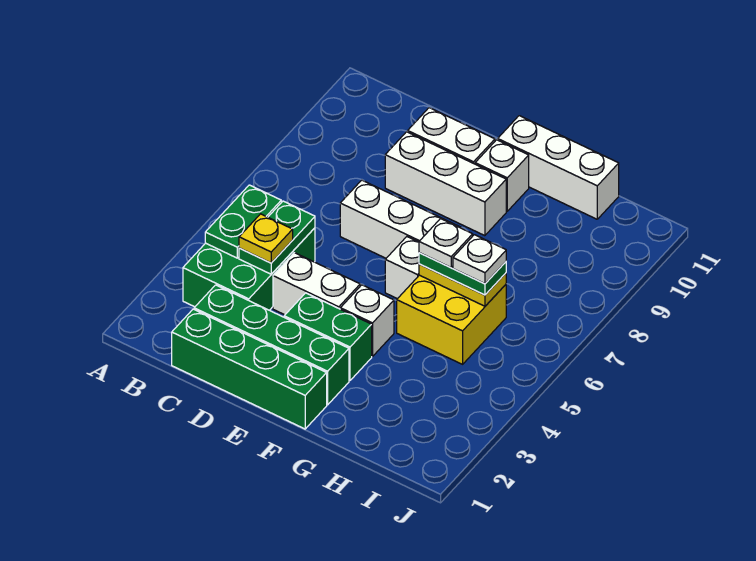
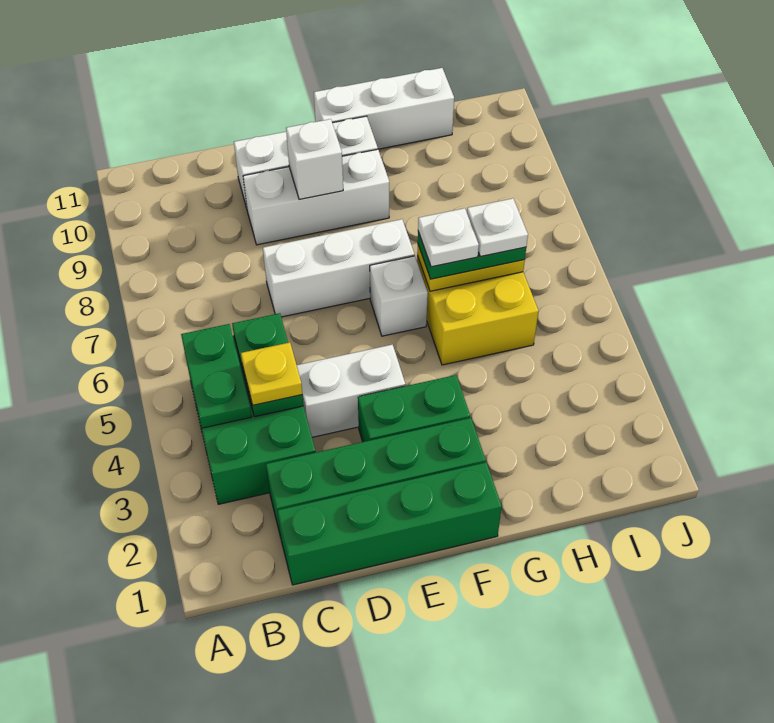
white brick F4 level 1 -> white brick E9 level 2

